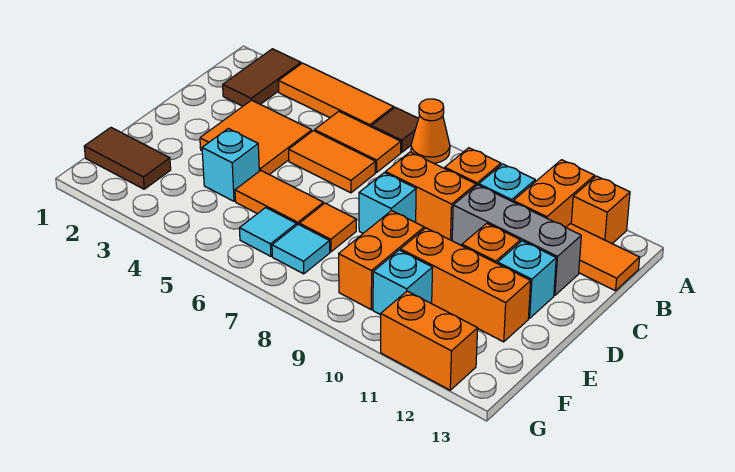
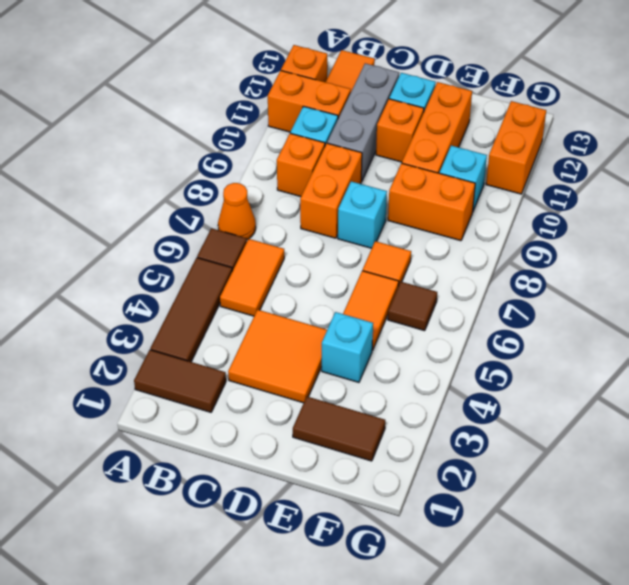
orange tile A3:A5 level 1 -> brown tile A3:A5 level 1
orange tile C5:C6 level 1 -> none
brown tile F1:F2 level 1 -> brown tile E2:F2 level 1
cyan tile F6 level 1 -> brown tile F6 level 1
cyan tile F7 level 1 -> none

